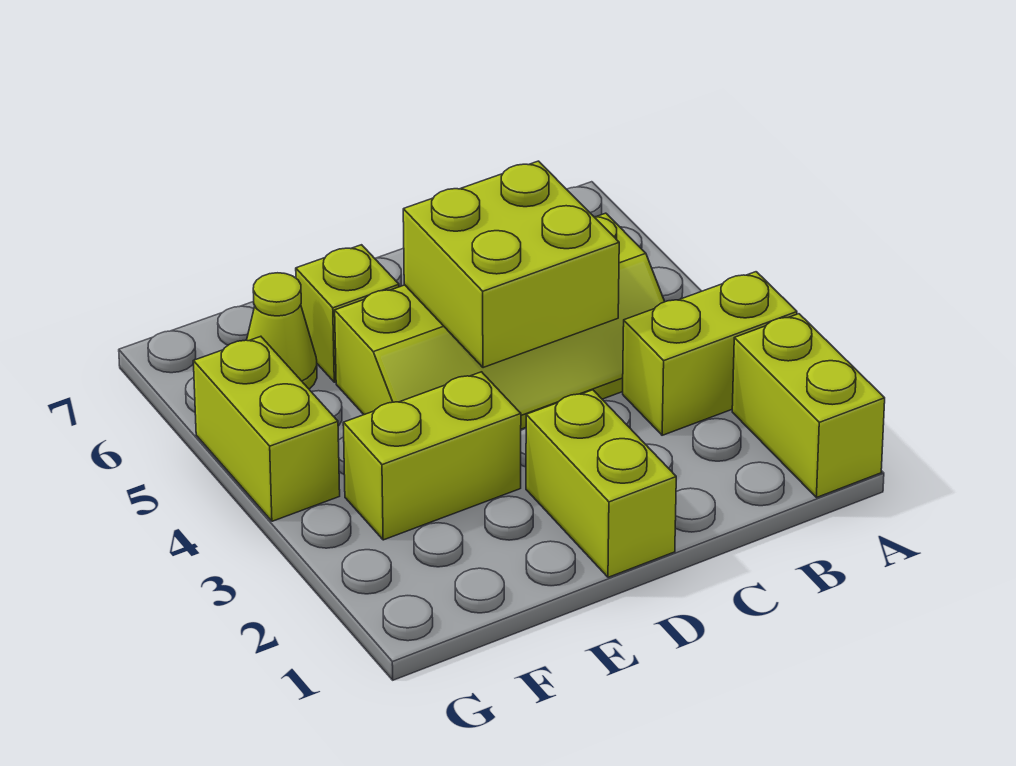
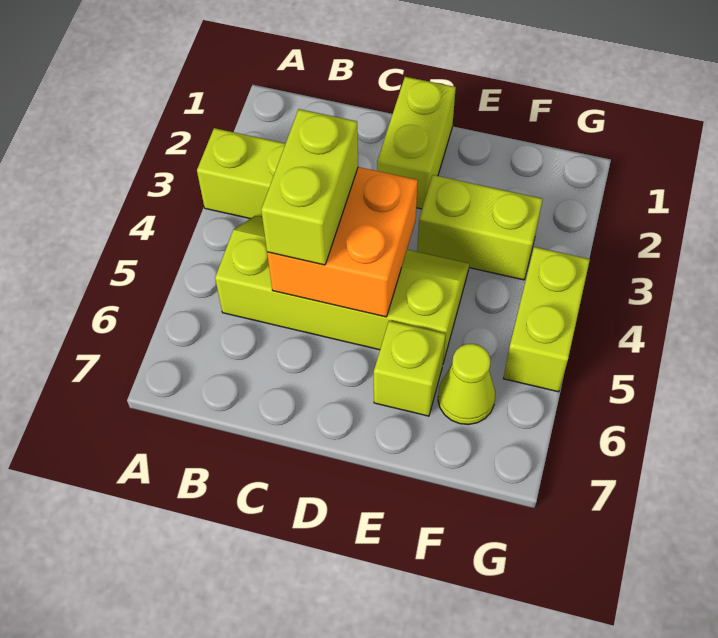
lime brick A1:A2 level 1 -> lime brick C4:C5 level 3
lime brick C4:D5 level 2 -> orange brick C4:D5 level 2

